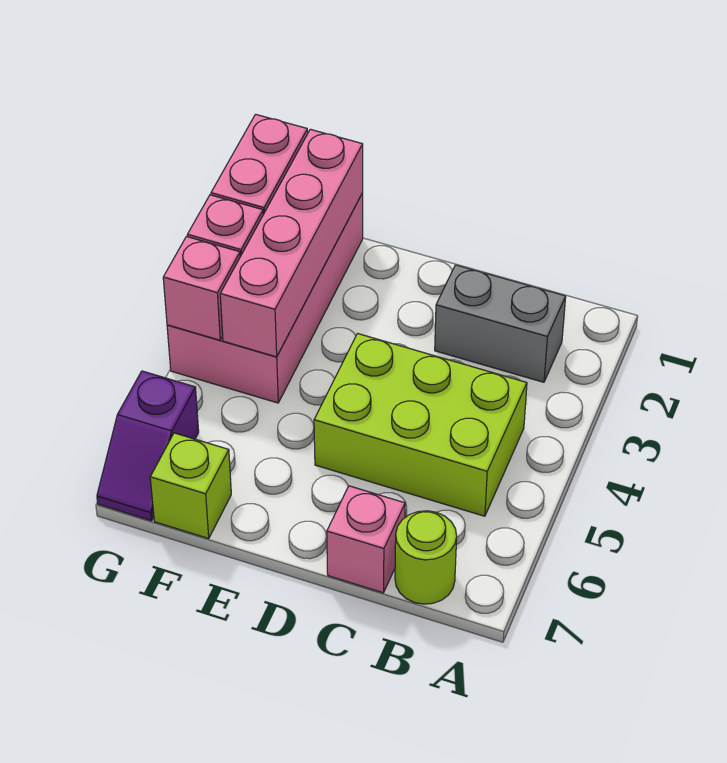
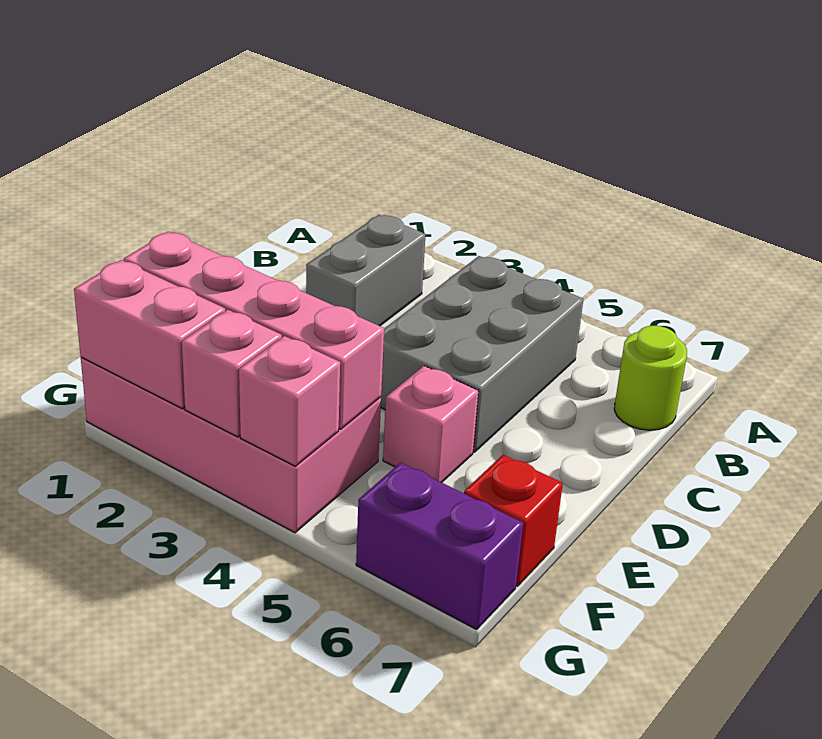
lime brick B4:D5 level 1 -> grey brick B4:D5 level 1
pink brick C7 level 1 -> pink brick E5 level 1
lime brick F7 level 1 -> red brick F7 level 1
purple slope G6:G7 level 1 top 6 -> purple brick G6:G7 level 1

